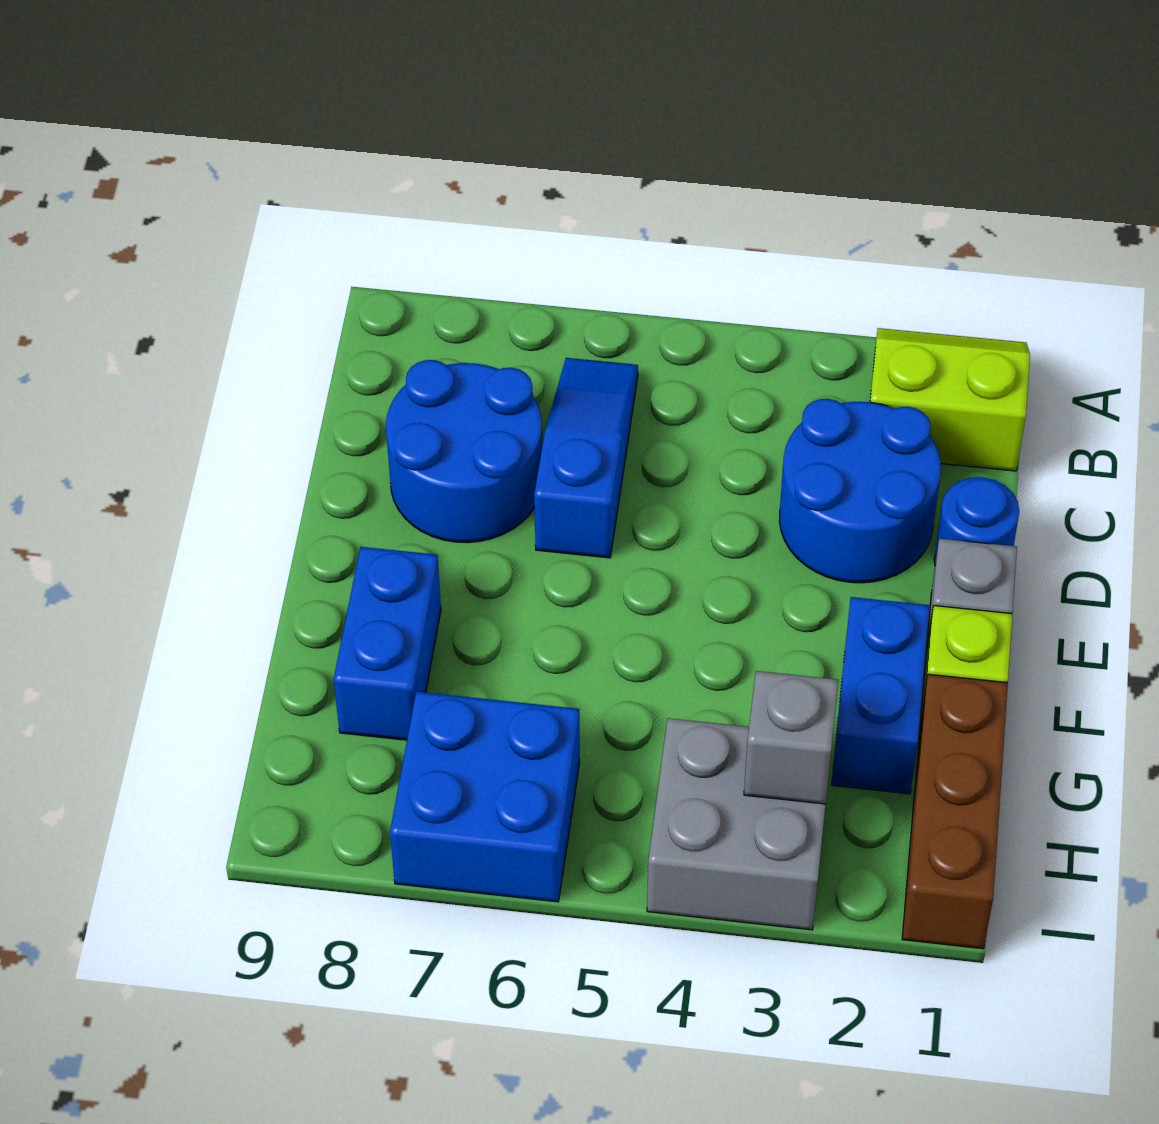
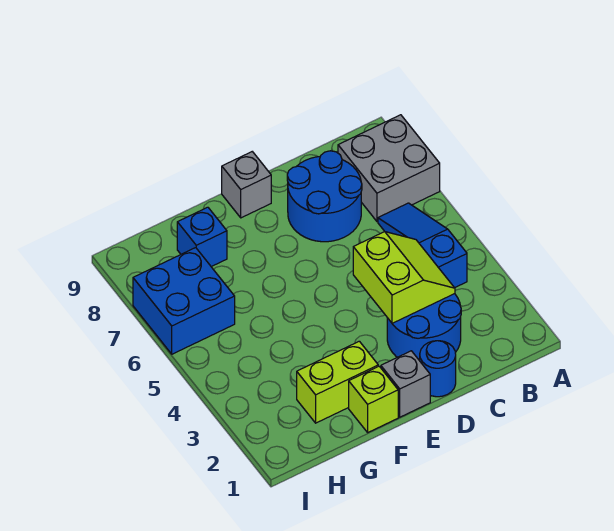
lime slope A1:B2 level 1 top B -> lime slope C3:D4 level 2 top D
blue slope B6:D6 level 1 top D -> blue slope B4:B6 level 1 top 4
blue brick F2:G2 level 1 -> lime brick F2:G2 level 1
blue brick F8:G8 level 1 -> blue brick G8 level 1
brown brick G1:I1 level 1 -> none
grey brick H3:I4 level 1 -> grey brick A7:B8 level 1
grey brick H3 level 2 -> grey brick E9 level 1

